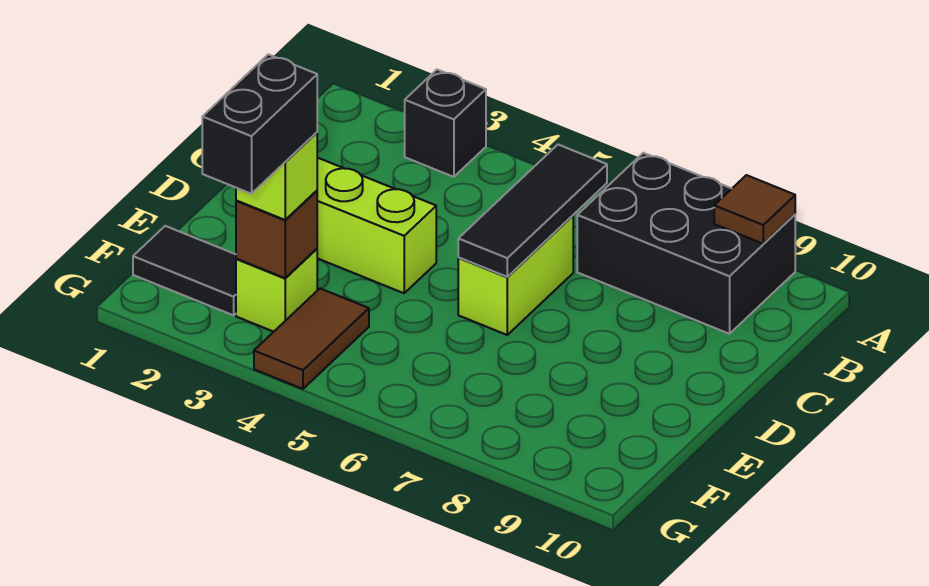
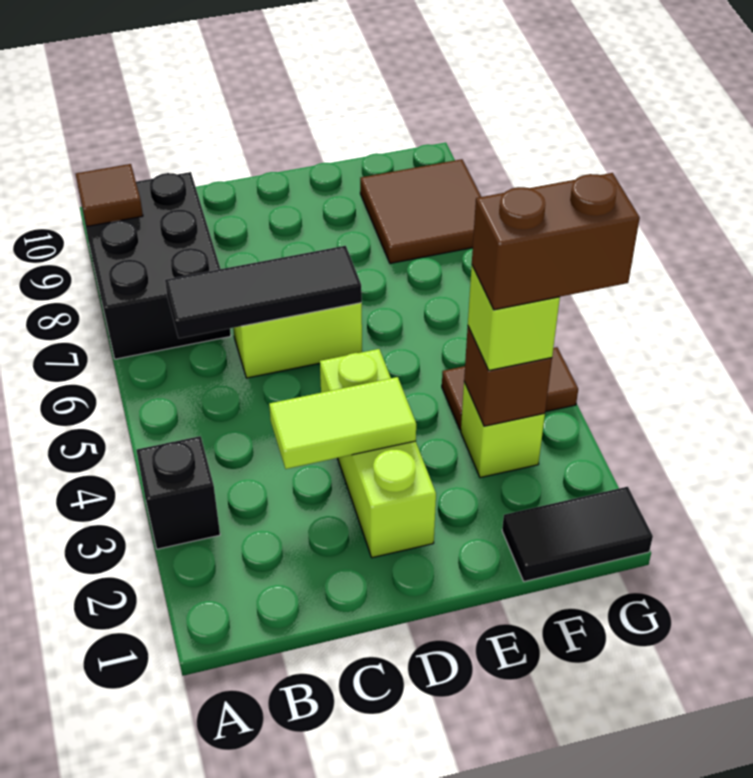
none -> lime tile C3:D3 level 2
black tile F1:F2 level 1 -> black tile F1:G1 level 1
black brick F3:G3 level 4 -> brown brick F3:G3 level 4
none -> brown tile F8:G9 level 1

